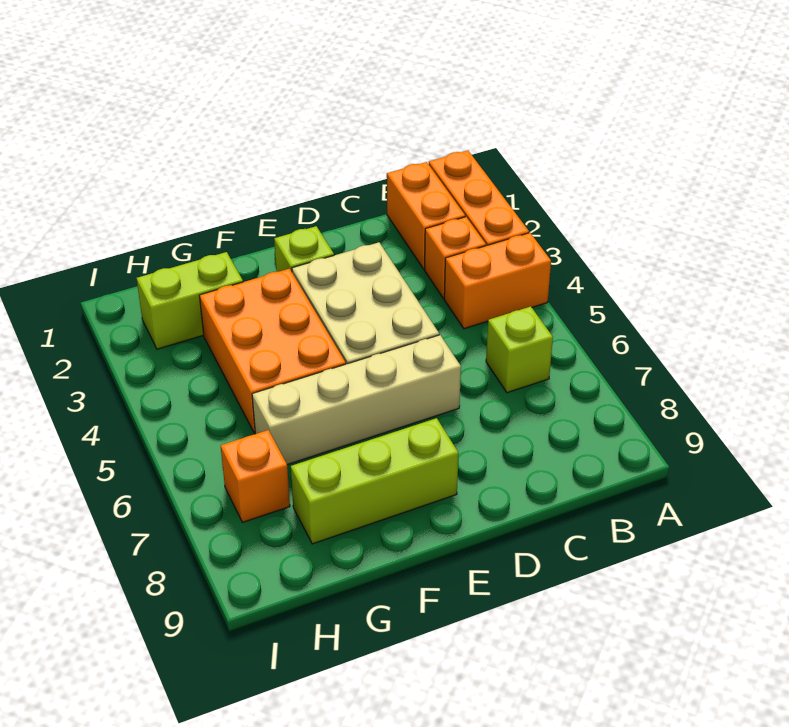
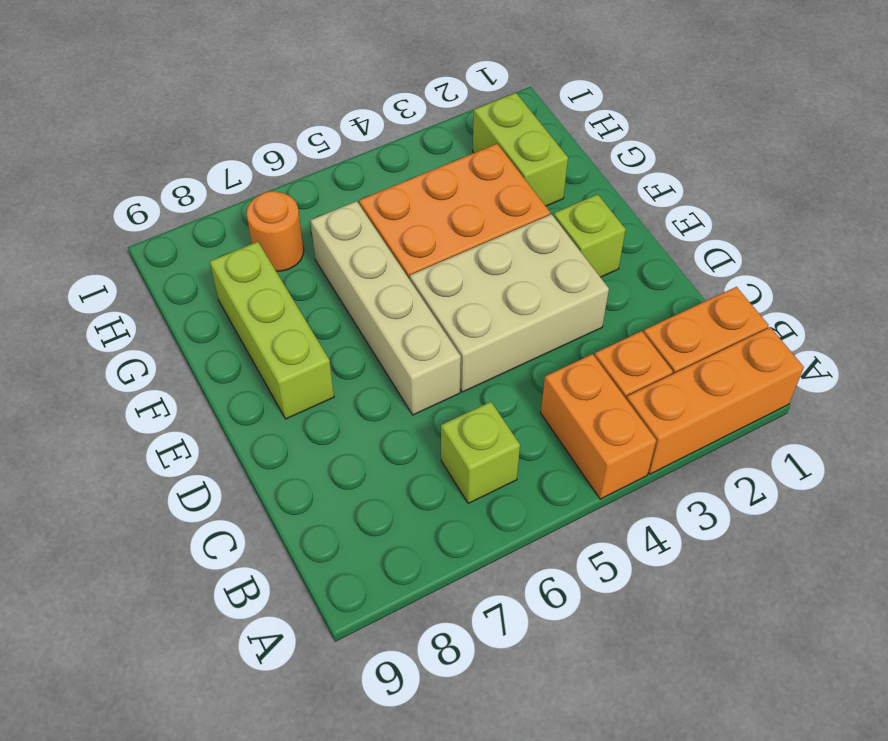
orange brick H7 level 1 -> orange round brick H7 level 1

